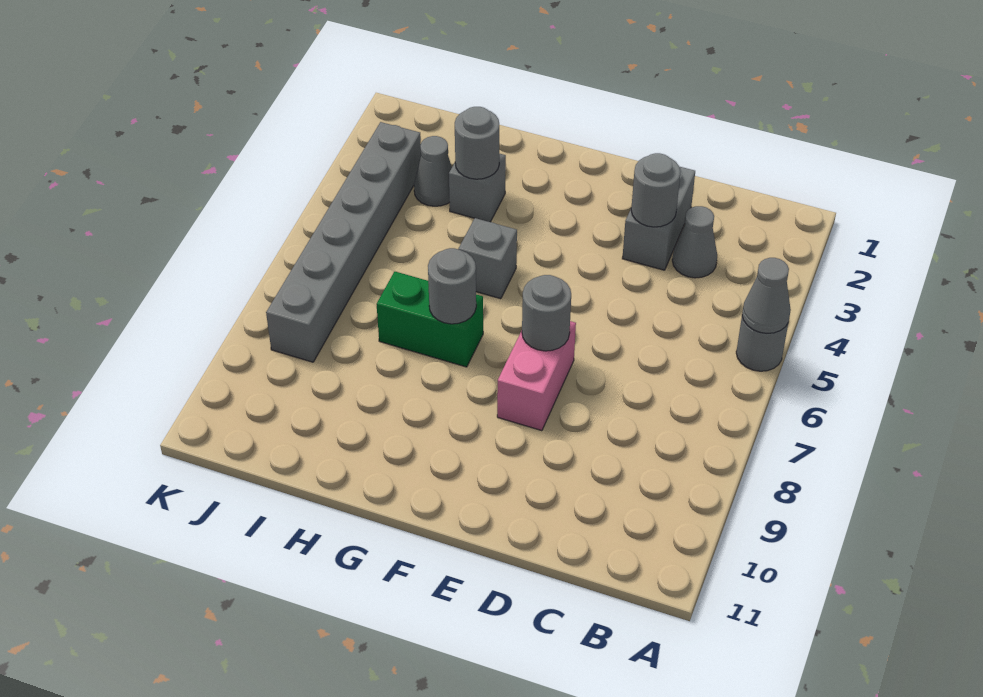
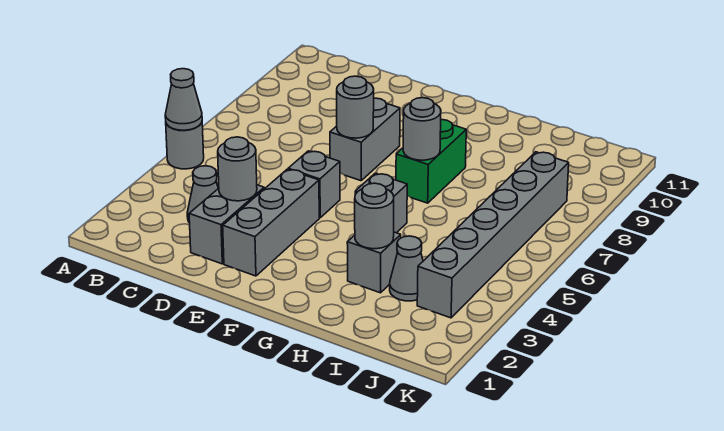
none -> grey brick E2:E4 level 1
none -> grey brick E5 level 1
pink brick E7:E8 level 1 -> grey brick E7:E8 level 1
green brick G7:H7 level 1 -> green brick G7:G8 level 1

